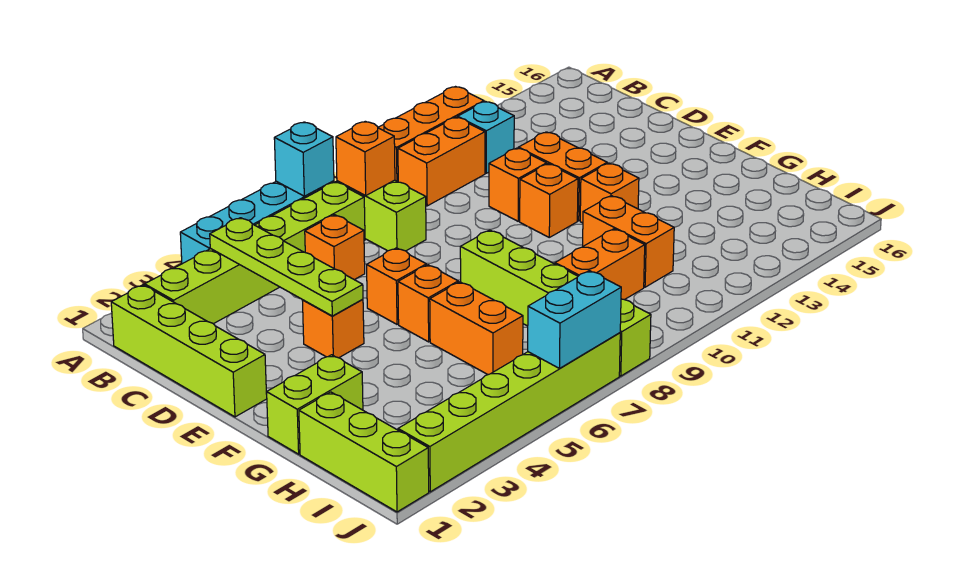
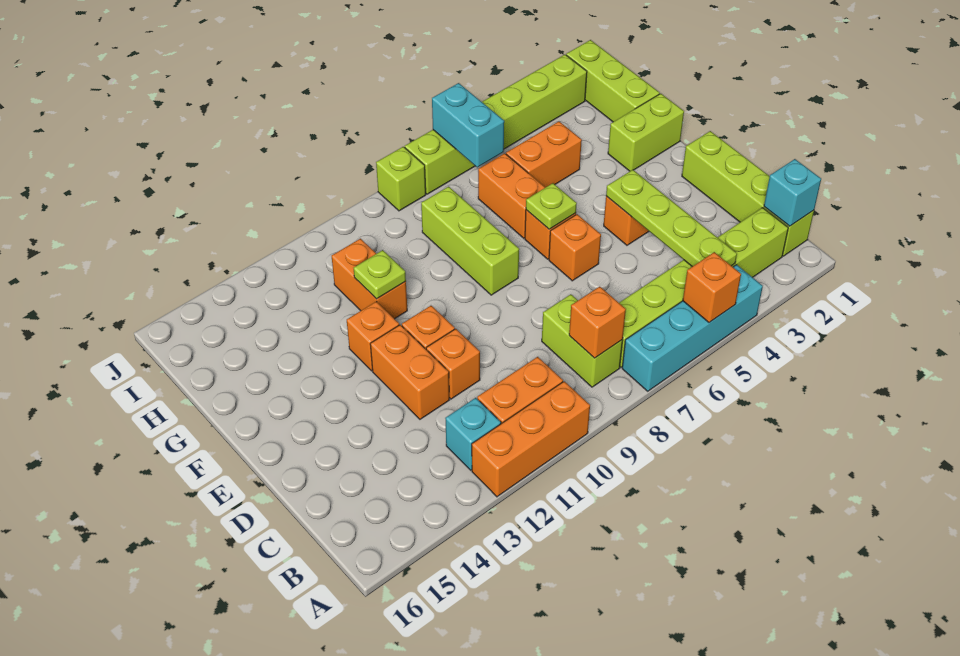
cyan brick A7 level 2 -> cyan brick B1 level 2
orange brick C6 level 1 -> orange brick A5 level 2
none -> lime plate F6 level 2
none -> lime plate G11 level 2
orange brick H9:H10 level 1 -> orange brick H4:H5 level 1
cyan brick J6:J7 level 2 -> cyan brick I6:J6 level 2

